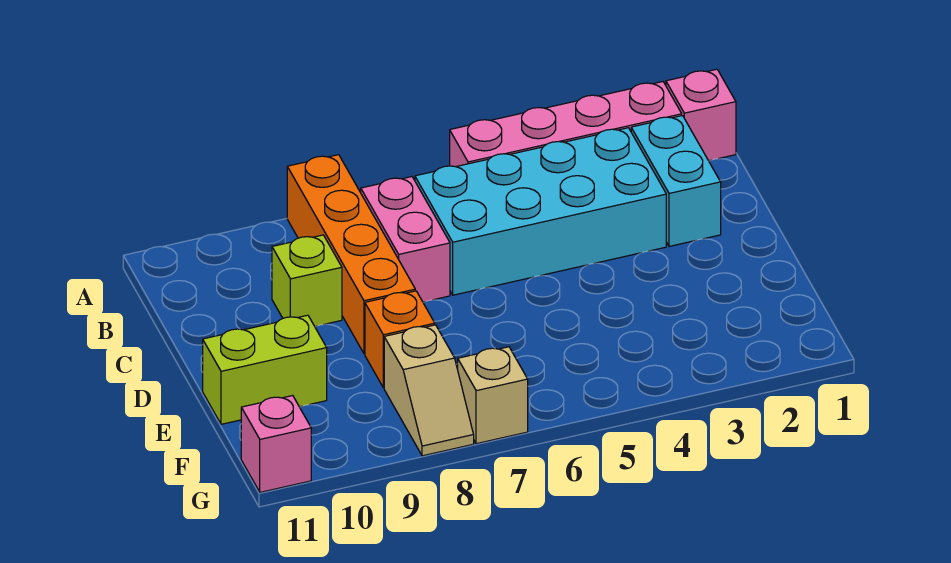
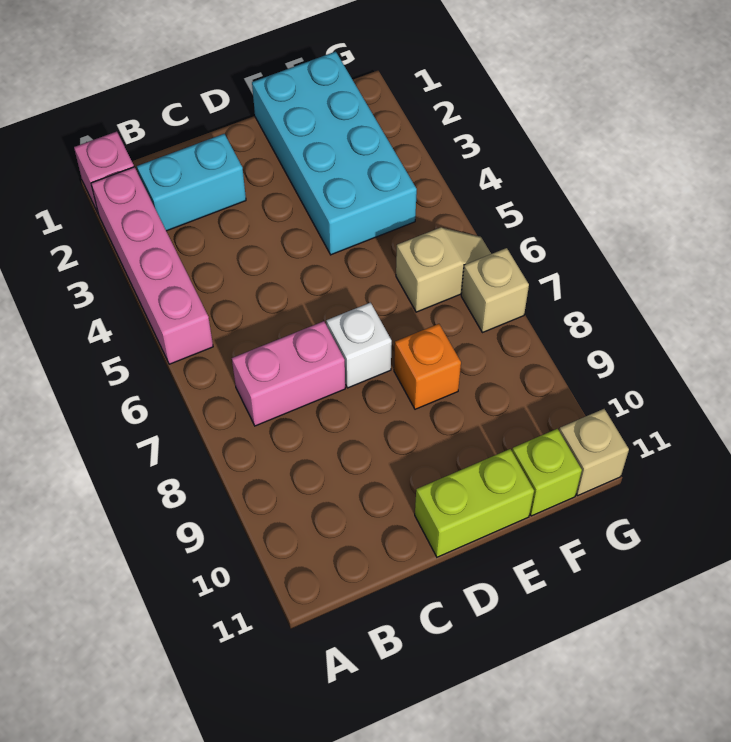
orange brick A8:D8 level 1 -> none
cyan brick B3:C6 level 1 -> cyan brick E1:F4 level 1
lime brick C9 level 1 -> lime brick F11 level 1
none -> white brick D7 level 1
lime brick E10:E11 level 1 -> lime brick D11:E11 level 1
tan slope F8:G8 level 1 top F -> tan slope F6:G6 level 1 top F
pink brick G11 level 1 -> tan brick G11 level 1

